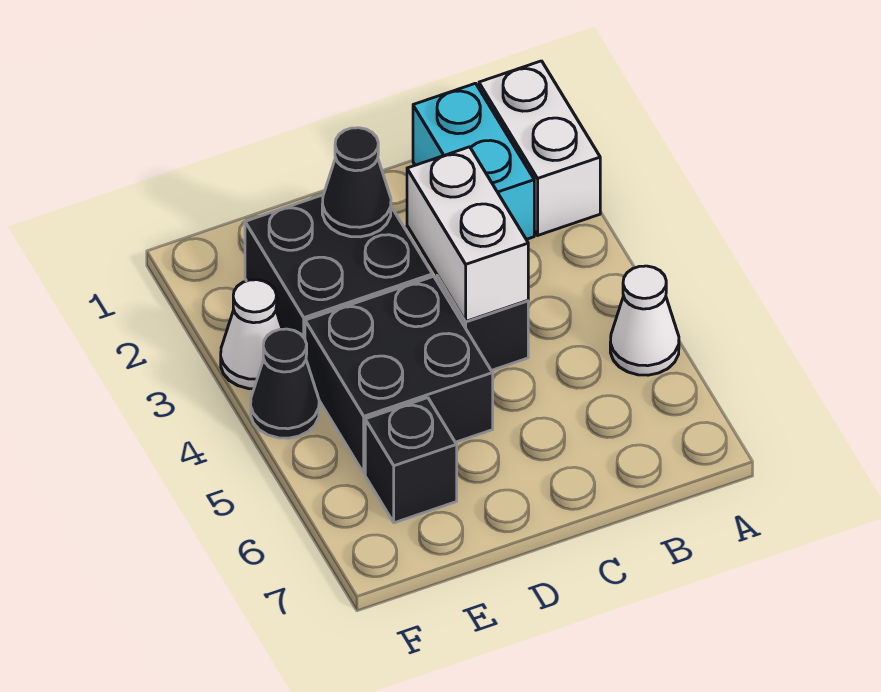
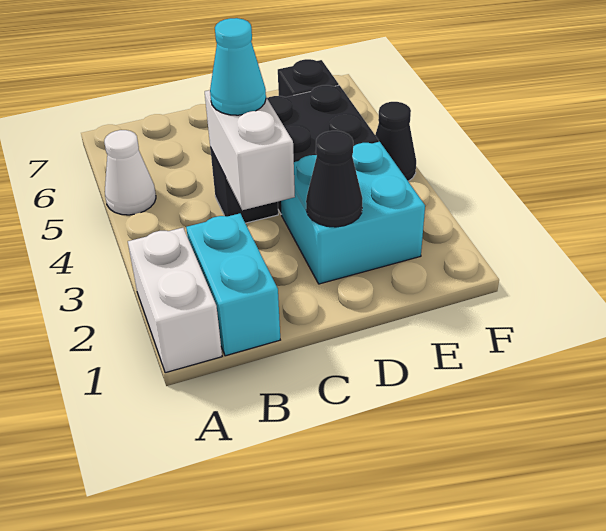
none -> cyan cone C4 level 3
black brick D2:E3 level 1 -> cyan brick D2:E3 level 1
white cone F3 level 1 -> none

